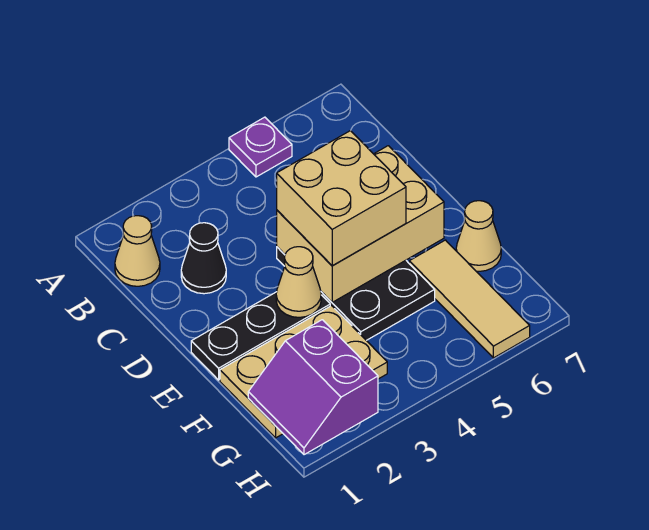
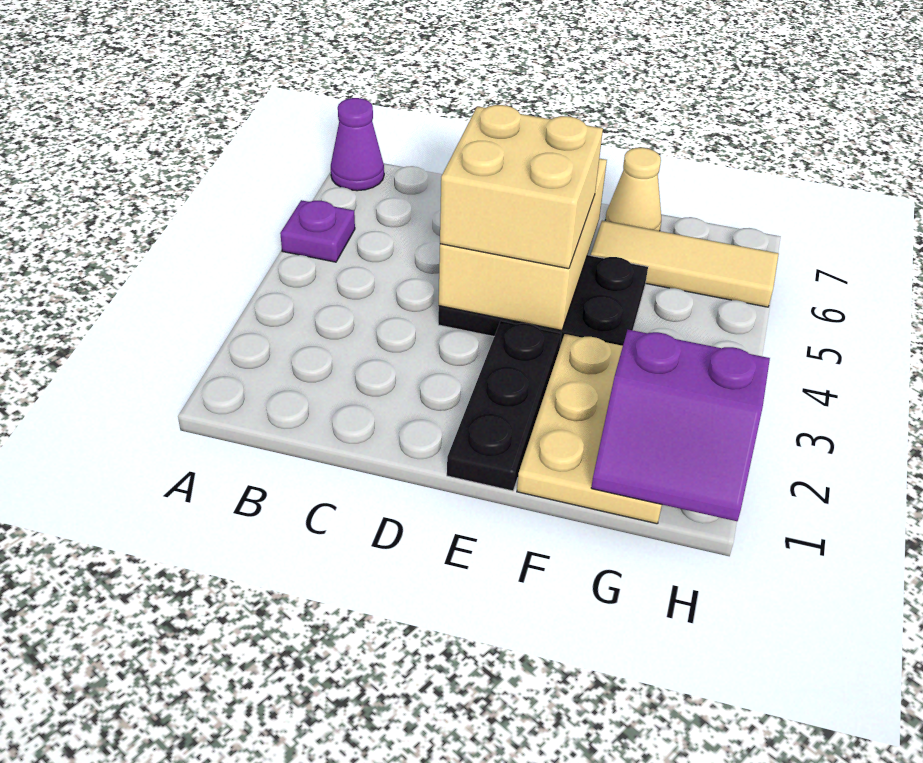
none -> purple cone A7 level 1
tan cone B1 level 1 -> none
black cone C2 level 1 -> none
tan cone E3 level 2 -> none

